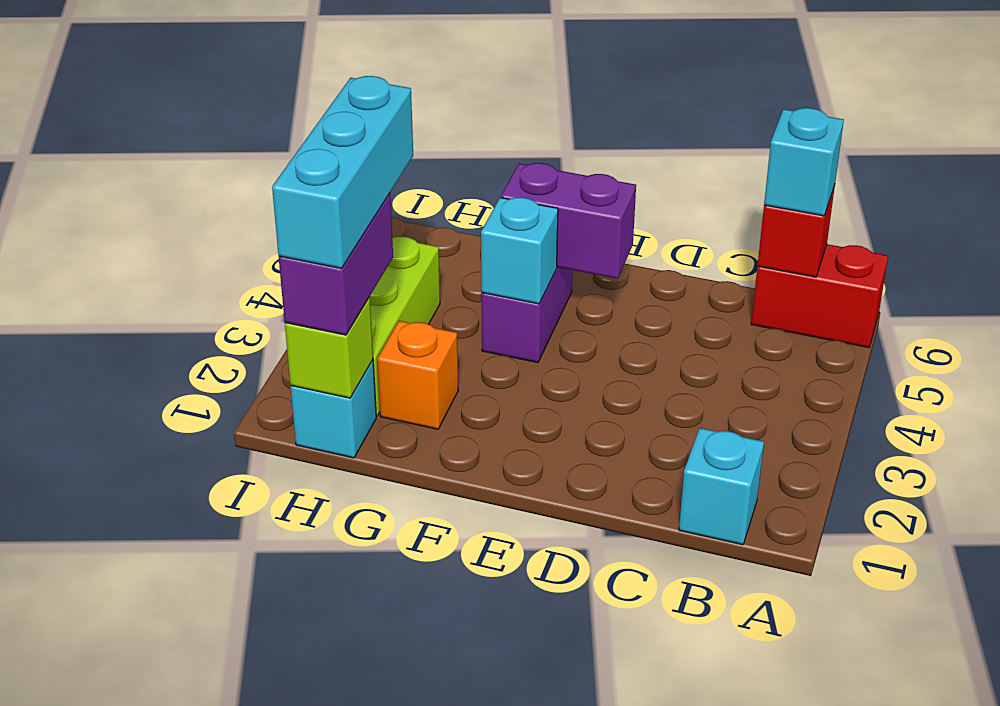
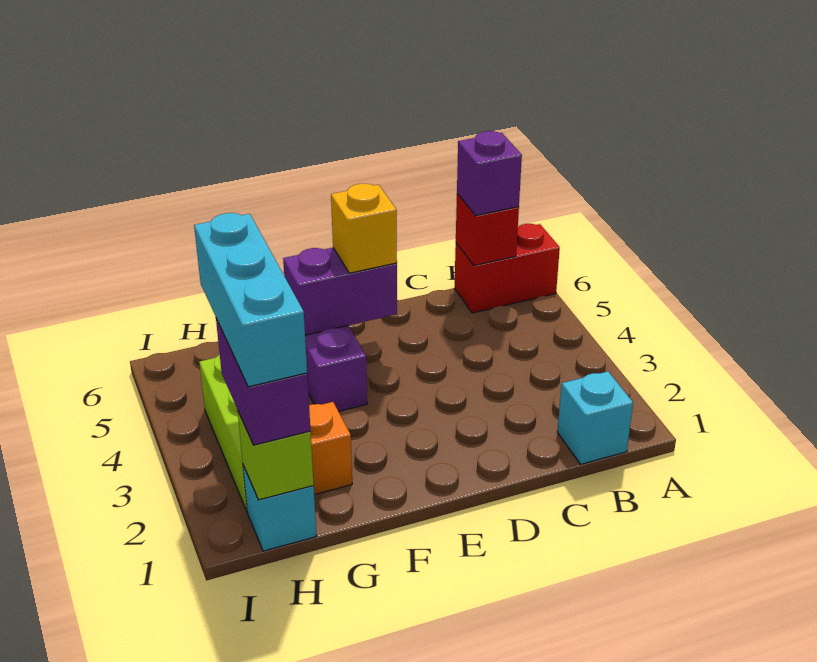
cyan brick B6 level 3 -> purple brick B6 level 3
none -> yellow brick E5 level 3
cyan brick F4 level 2 -> none

